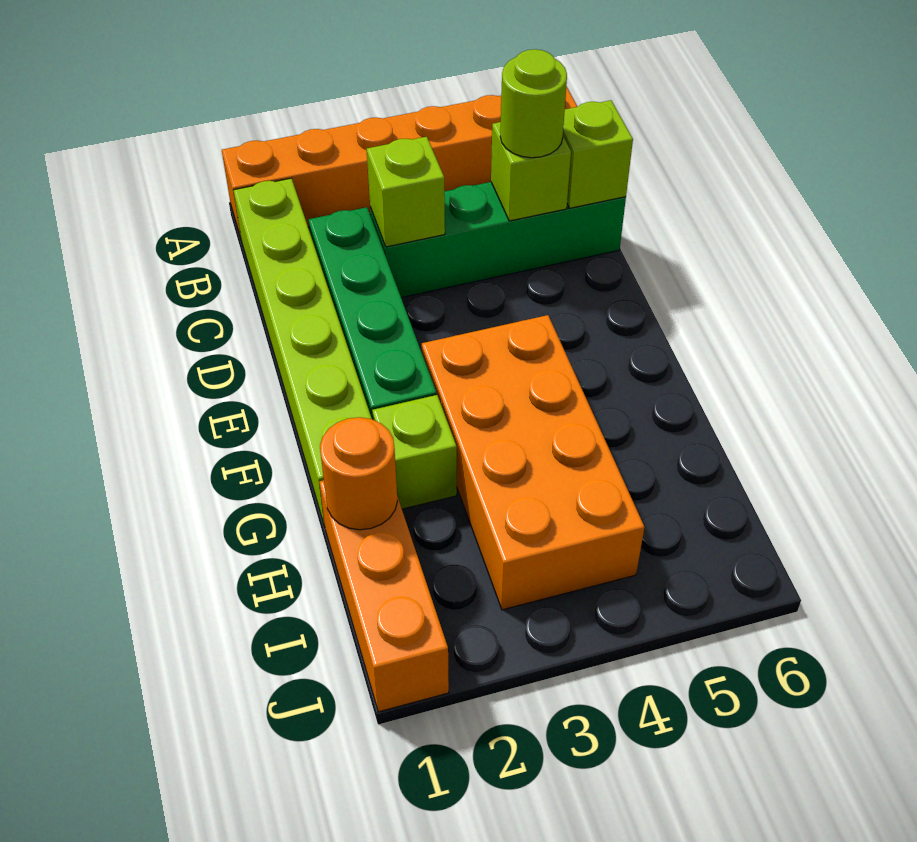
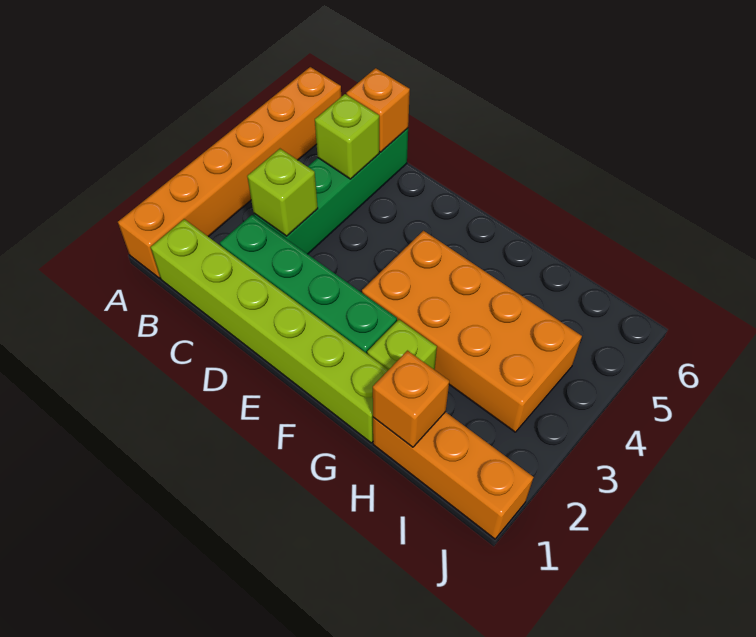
lime round brick C5 level 3 -> none
lime brick C6 level 2 -> orange brick C6 level 2
orange round brick H1 level 2 -> orange brick H1 level 2

